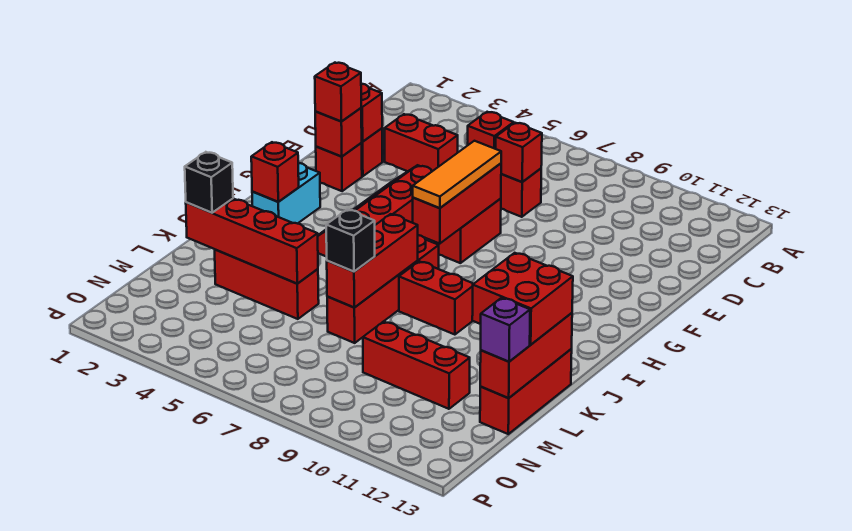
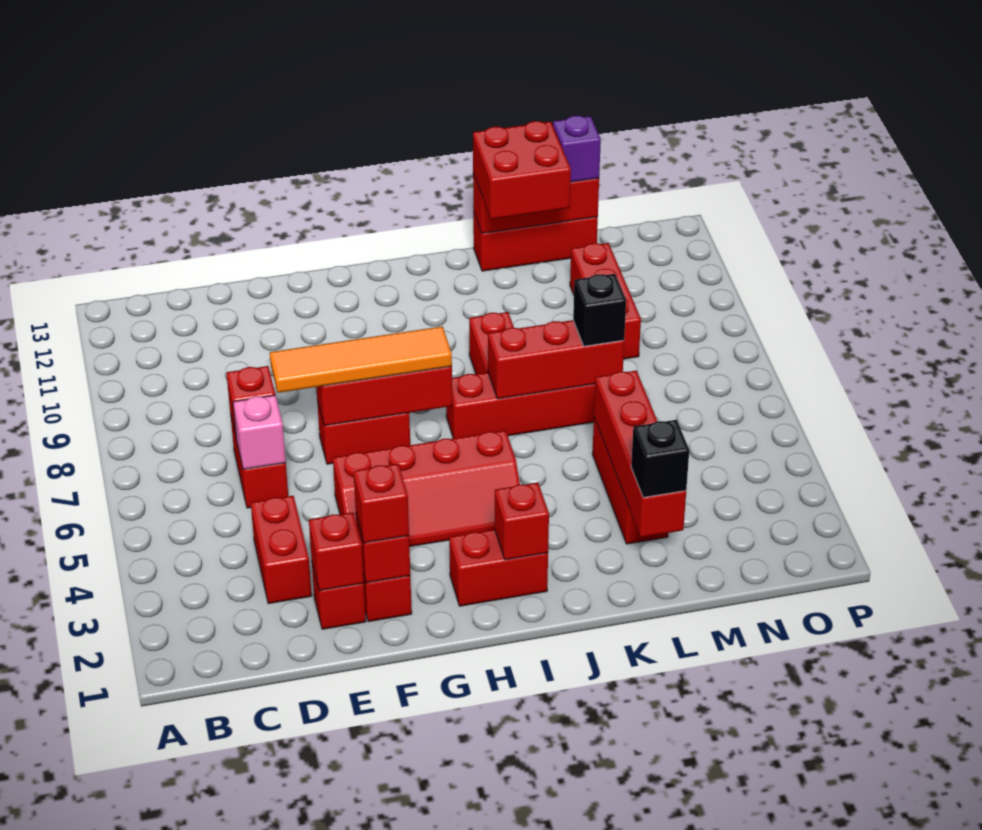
red brick D6 level 2 -> pink brick D6 level 2
orange tile F7:H7 level 3 -> orange tile E7:H7 level 3
cyan brick H2:I2 level 1 -> red brick H2:I2 level 1

